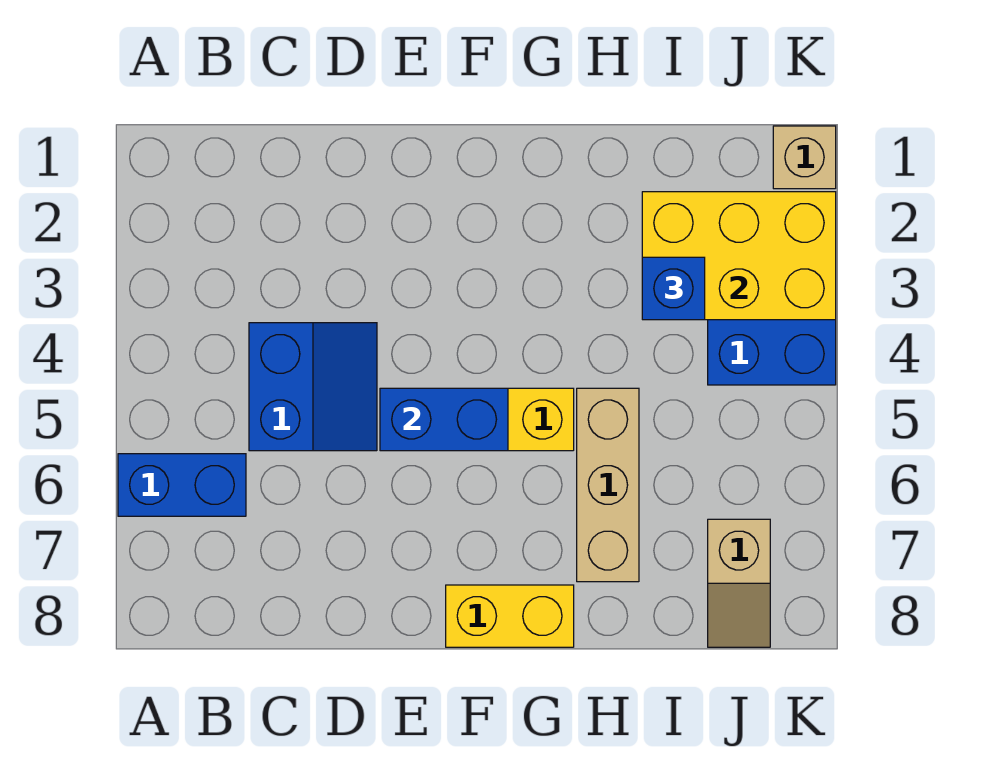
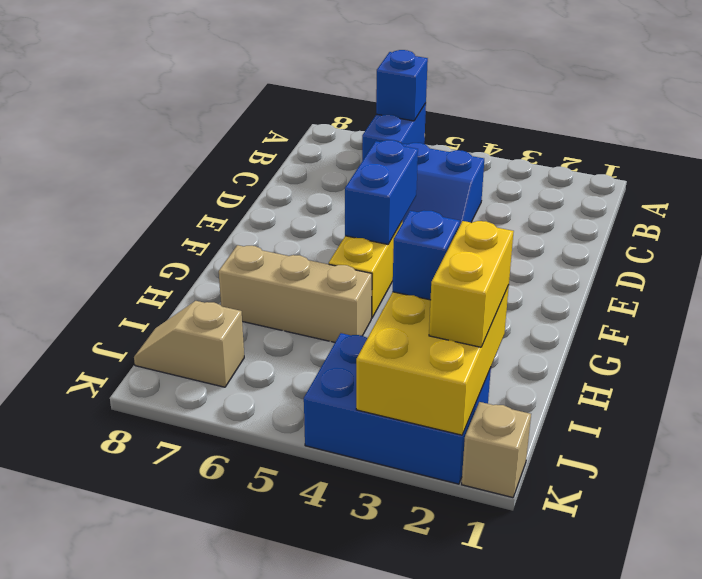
none -> blue brick A6 level 2
yellow brick F8:G8 level 1 -> yellow brick I2:J2 level 3

